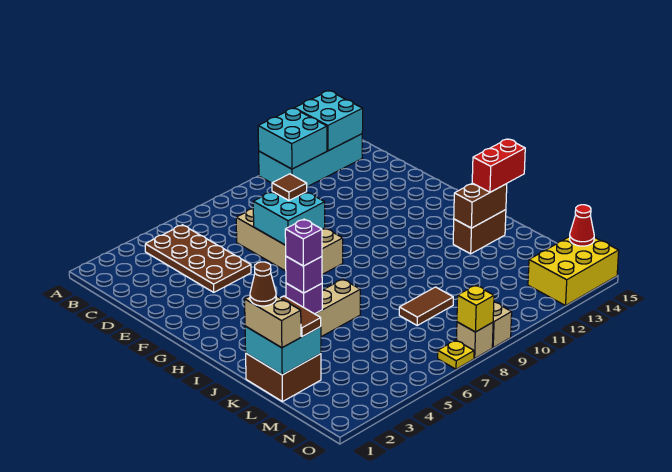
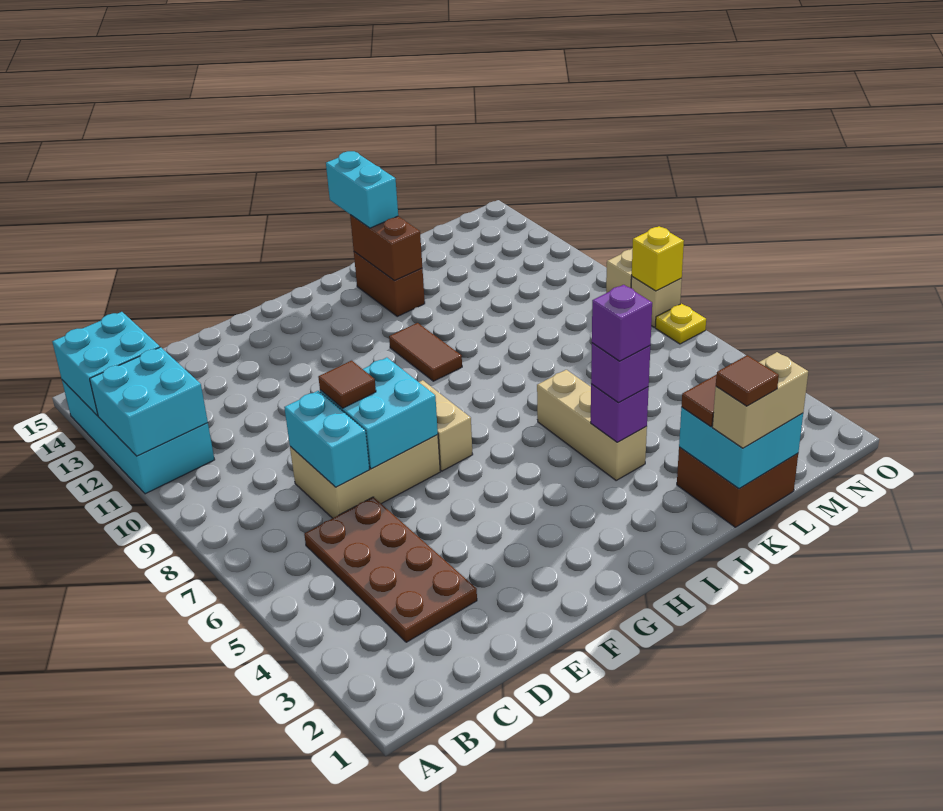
brown plate B4:E5 level 1 -> brown plate C3:D6 level 1
none -> cyan brick D7:D8 level 2
red brick J14:J15 level 3 -> cyan brick J14:J15 level 3
brown cone K1 level 4 -> brown tile K1 level 4
brown tile L8:L9 level 1 -> brown tile I10:I11 level 1
yellow brick N13:O15 level 1 -> none
red cone N15 level 2 -> none

